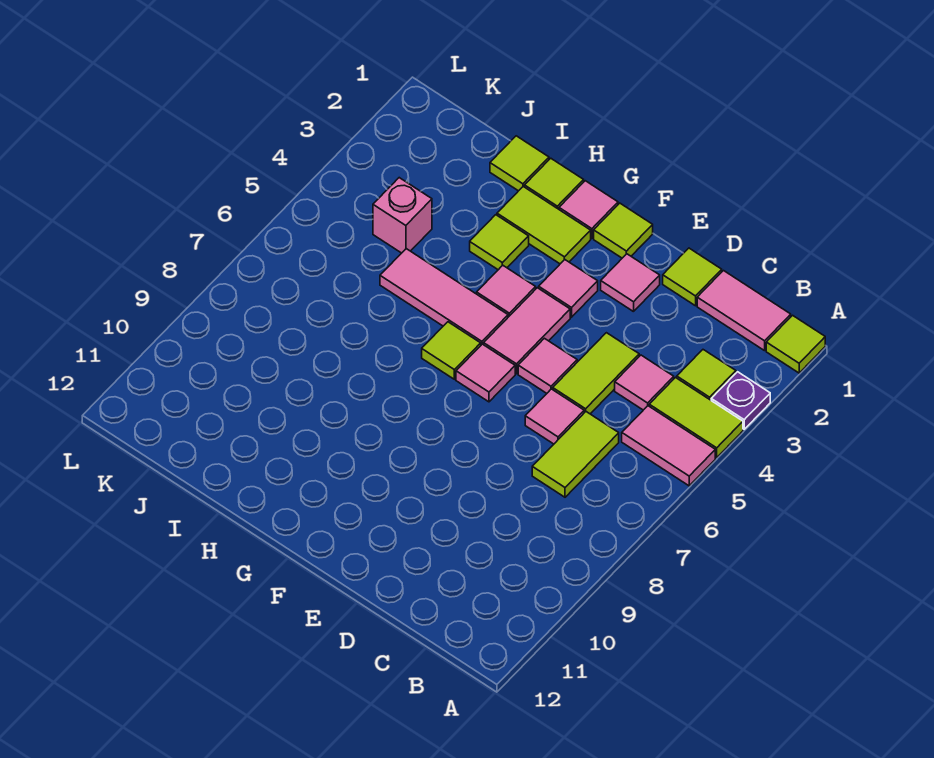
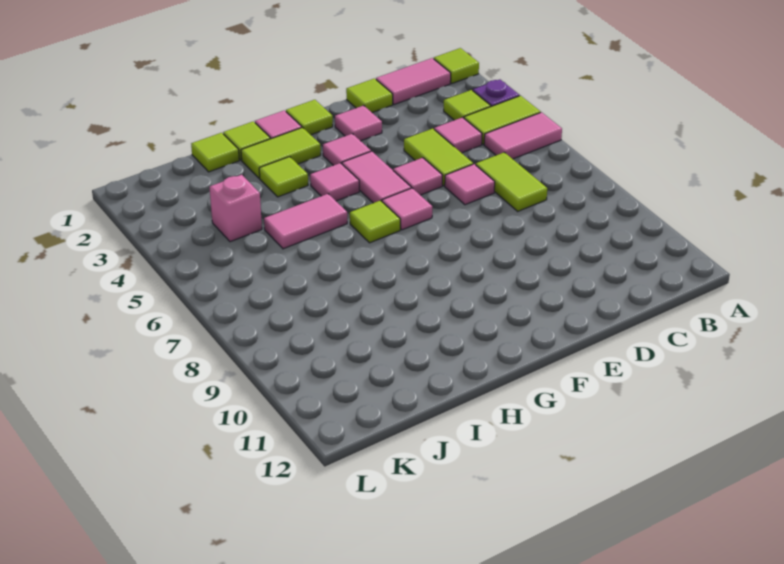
pink tile G5:I5 level 1 -> pink tile H5:I5 level 1

